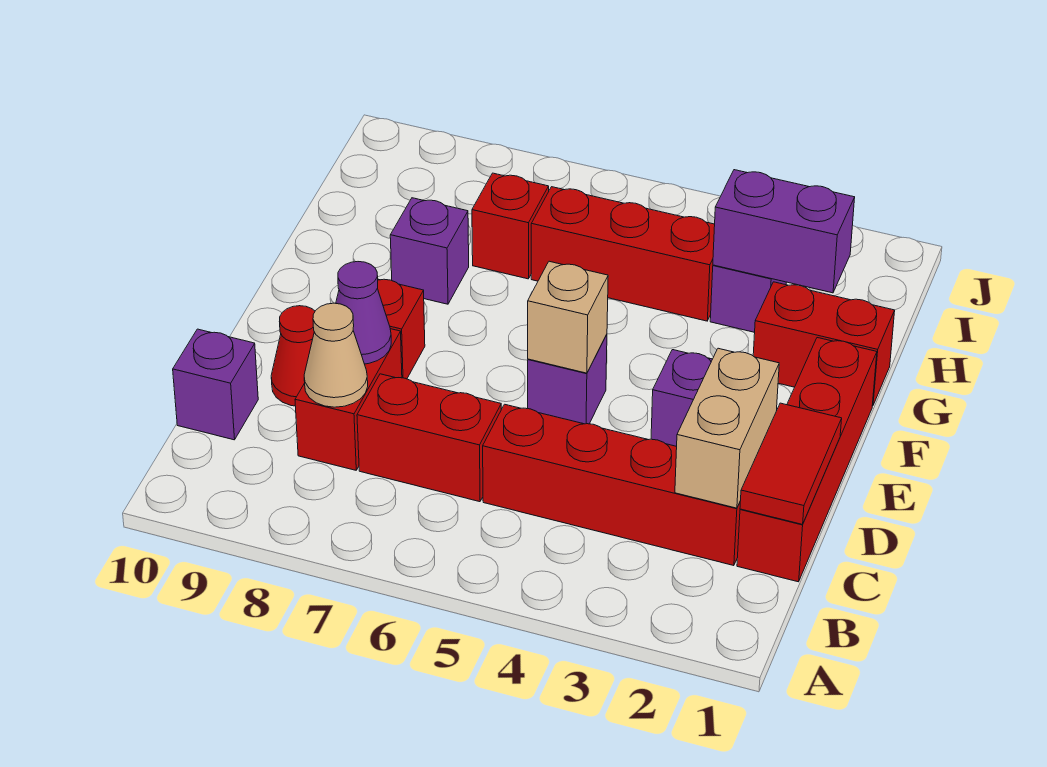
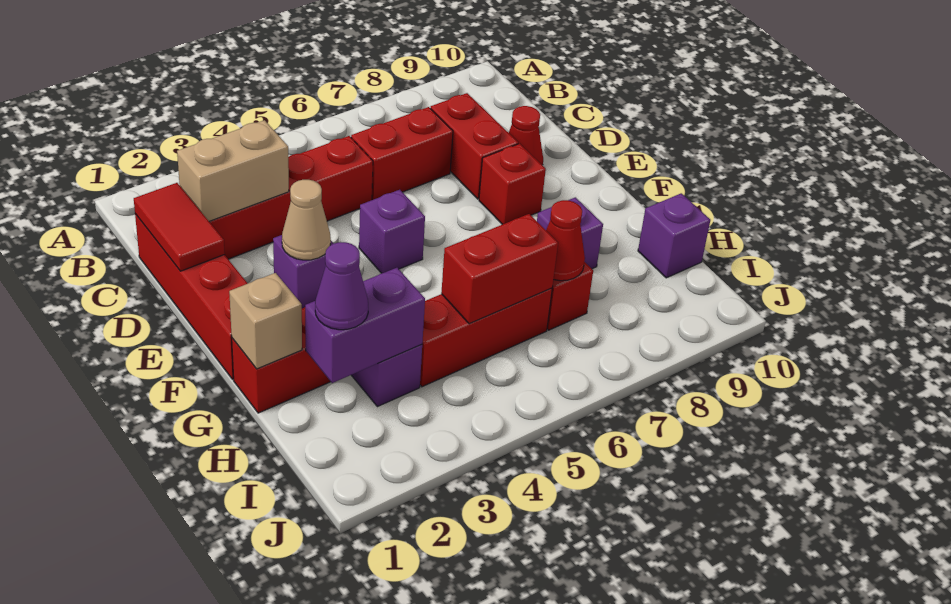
tan brick C2:D2 level 2 -> tan brick C2:C3 level 2
tan cone C8 level 2 -> tan cone E3 level 2
purple brick C10 level 1 -> purple brick H10 level 1
purple cone D8 level 2 -> purple cone H2 level 3
tan brick E5 level 2 -> tan brick G1 level 2
none -> red brick H5:H6 level 2
none -> red cone H7 level 2

